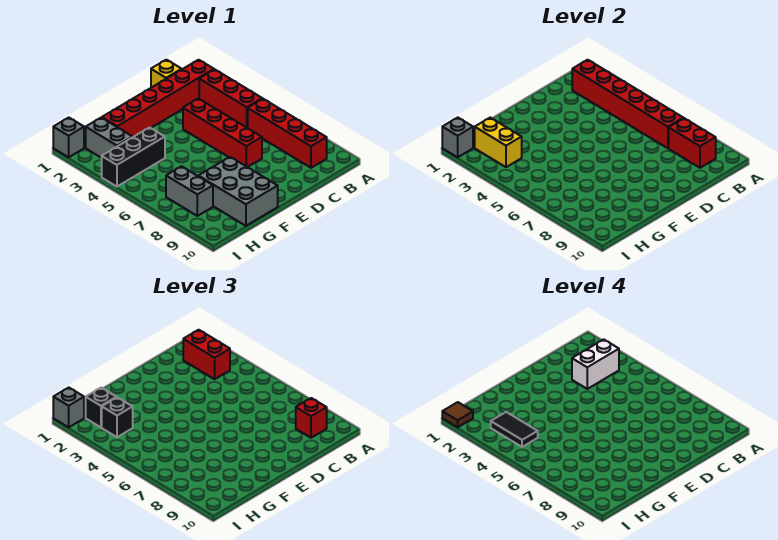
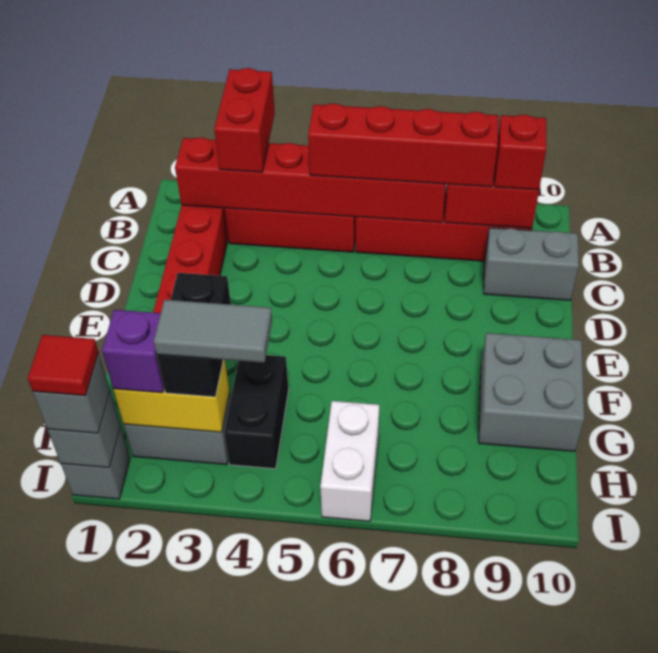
red brick B2:B3 level 3 -> red brick A3:B3 level 3
white brick B3:C3 level 4 -> white brick H6:I6 level 1
yellow brick C1 level 1 -> none
red brick D4:D7 level 1 -> red brick B5:B8 level 3
grey brick F8:G10 level 1 -> grey brick F9:G10 level 1
black brick G4:I4 level 1 -> black brick G4:H4 level 1
black brick H2 level 3 -> purple brick H2 level 3
black brick H3 level 3 -> black brick G3:H3 level 3
black tile H3:H4 level 4 -> grey tile H3:H4 level 4
grey brick H7:H8 level 1 -> grey brick C9:C10 level 1
brown tile I1 level 4 -> red tile I1 level 4

